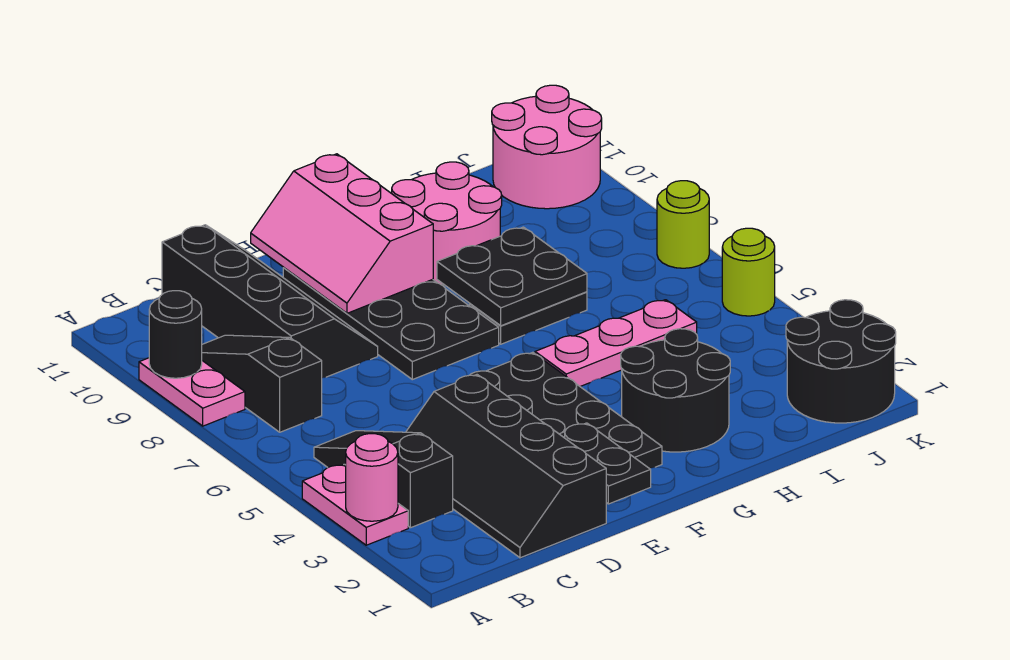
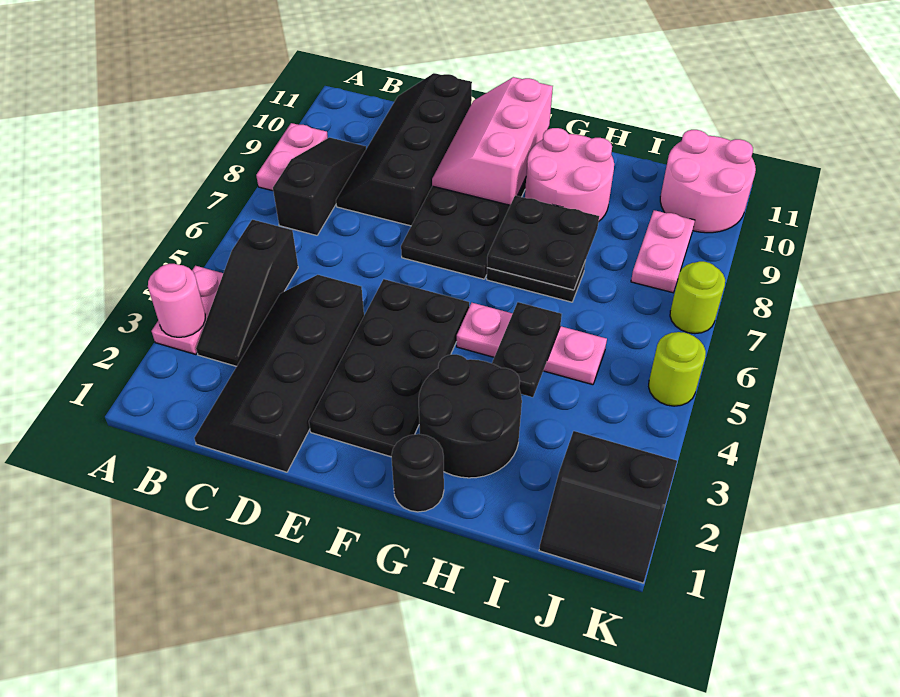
black round brick A9 level 2 -> black round brick G1 level 1
black slope B3:B5 level 1 top 3 -> black slope B3:B5 level 1 top 5
black slope C8:D11 level 1 top C -> black slope C8:D11 level 1 top D
black plate E1:E2 level 2 -> black plate H4:H5 level 2
black round brick J1:K2 level 1 -> black slope J1:K2 level 1 top 2
none -> pink plate J8:J9 level 1

